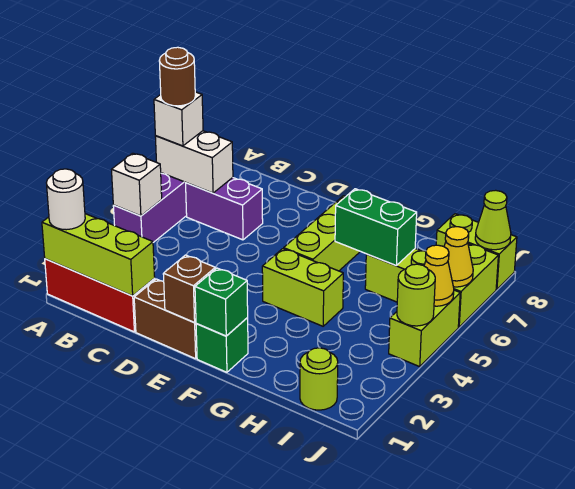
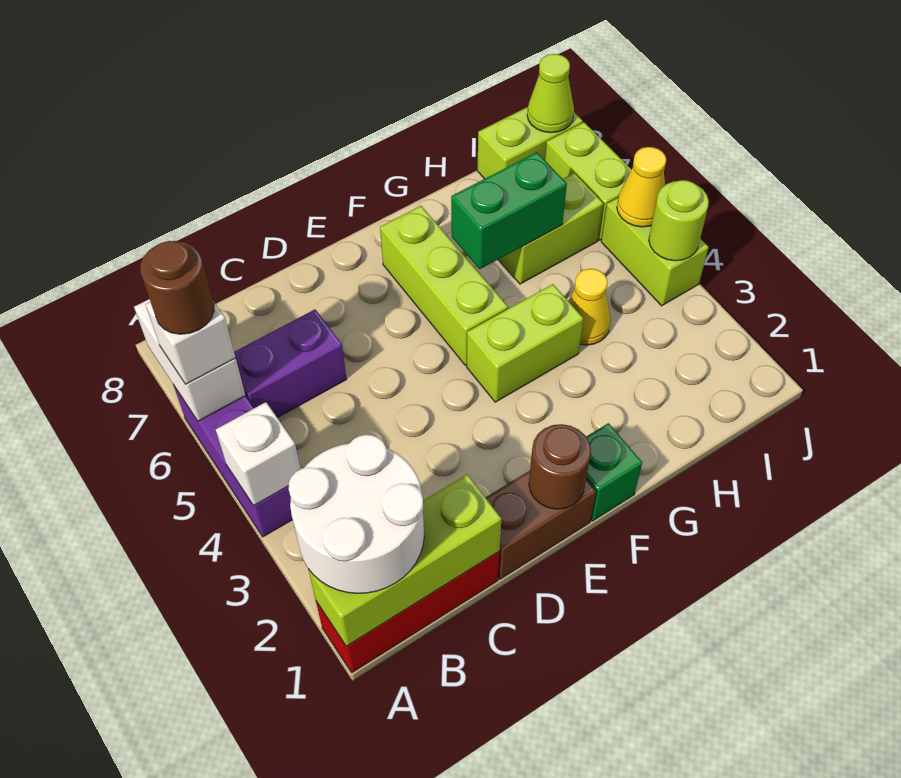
white round brick A1 level 3 -> white round brick A1:B2 level 3
white brick A6:B6 level 2 -> white brick A6:A7 level 2
brown brick E1 level 2 -> brown round brick E1 level 2
green brick F1 level 2 -> none
lime round brick I1 level 1 -> none
yellow cone J6 level 2 -> yellow cone H4 level 1

